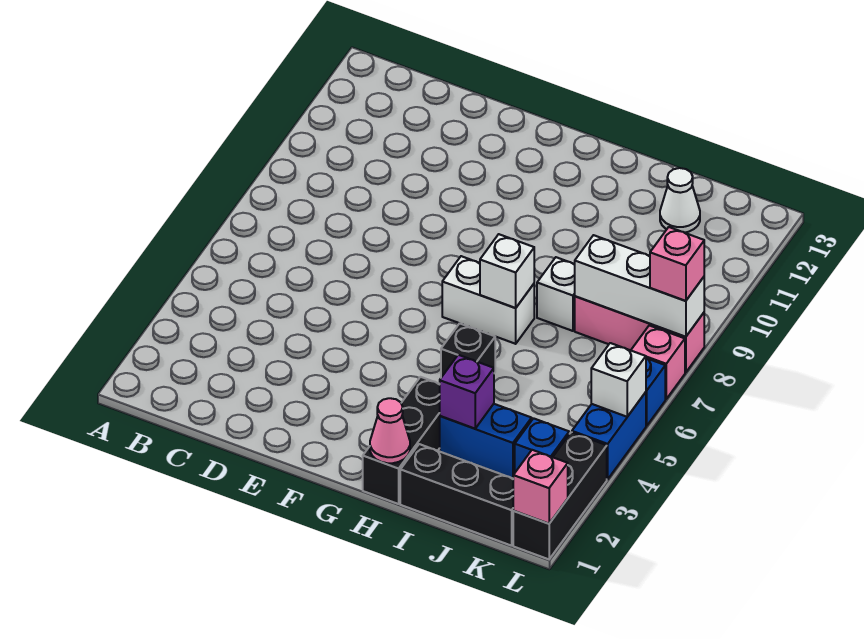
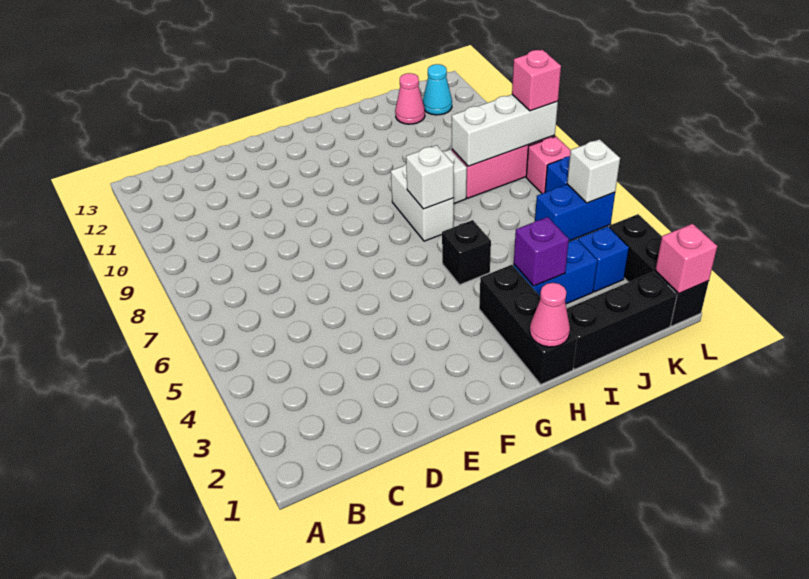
white brick G7:H7 level 1 -> white brick H7:H8 level 1
white cone J12 level 1 -> pink cone J12 level 1
none -> cyan cone K12 level 1
blue brick L4:L5 level 1 -> blue brick K5:L5 level 1

